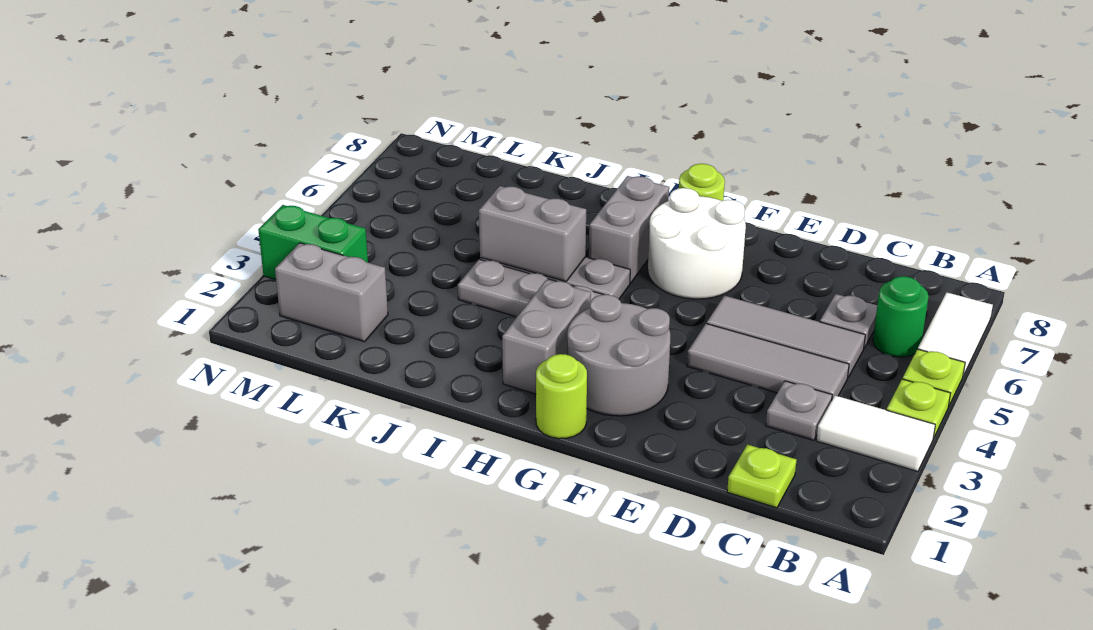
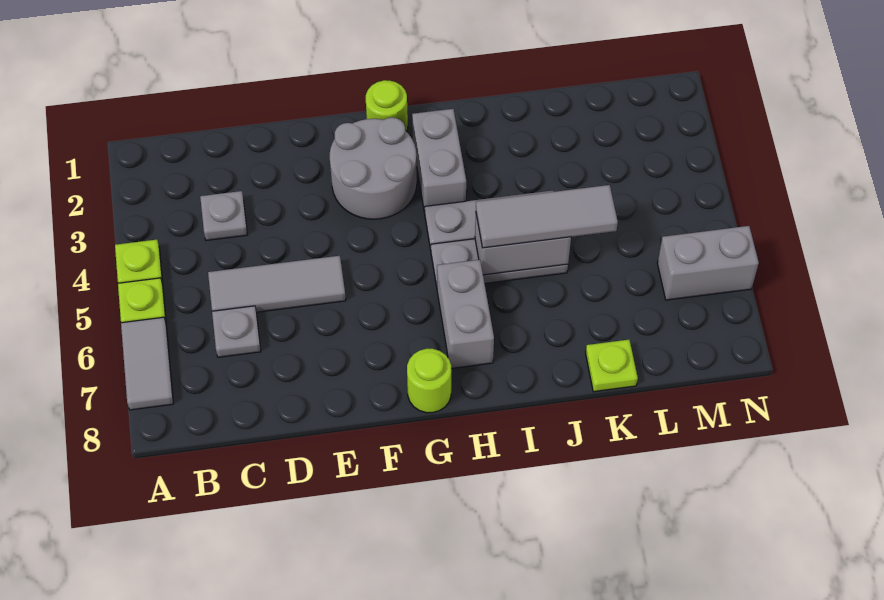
white tile A3:B3 level 1 -> none
white tile A6:A7 level 1 -> grey tile A6:A7 level 1
green round brick B6 level 1 -> none
lime plate C1 level 1 -> lime plate K8 level 1
grey tile C4:E4 level 1 -> grey tile I5:K5 level 3
white round brick F6:G7 level 1 -> none
grey brick L2:M2 level 1 -> grey brick M6:N6 level 1
green brick M3:N3 level 1 -> none

